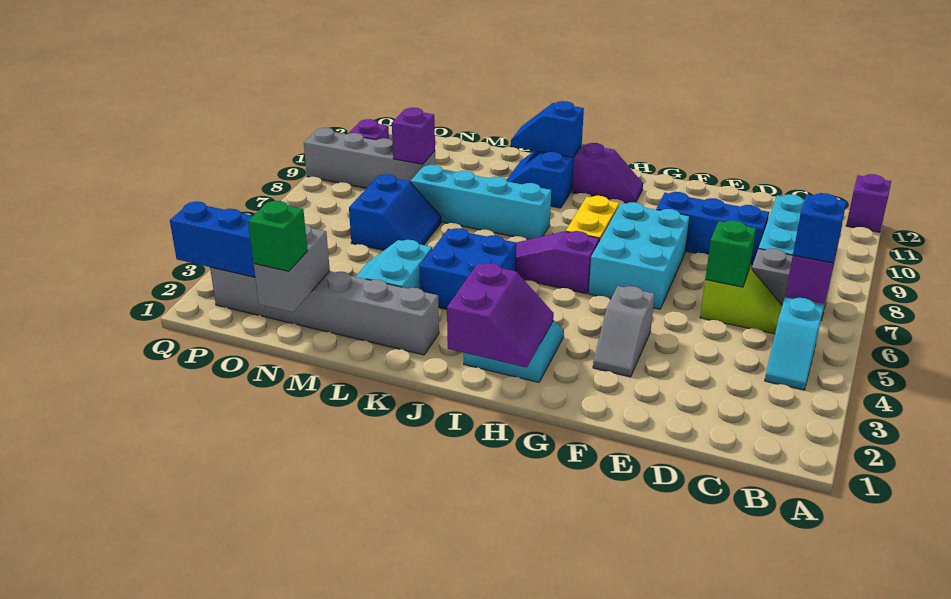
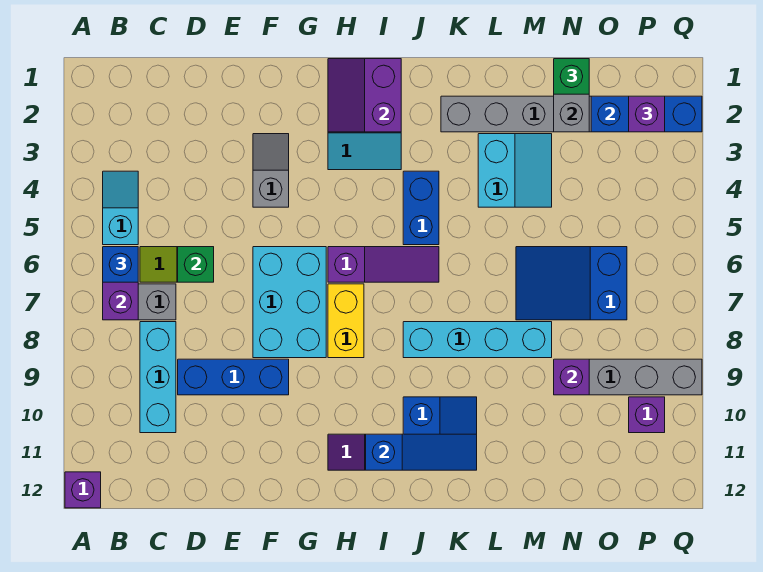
blue brick J4:K5 level 1 -> blue brick J4:J5 level 1
blue slope J11:K11 level 2 top J -> blue slope I11:K11 level 2 top I
blue slope M6:N7 level 1 top N -> blue slope M6:O7 level 1 top O
none -> purple brick P2 level 3

